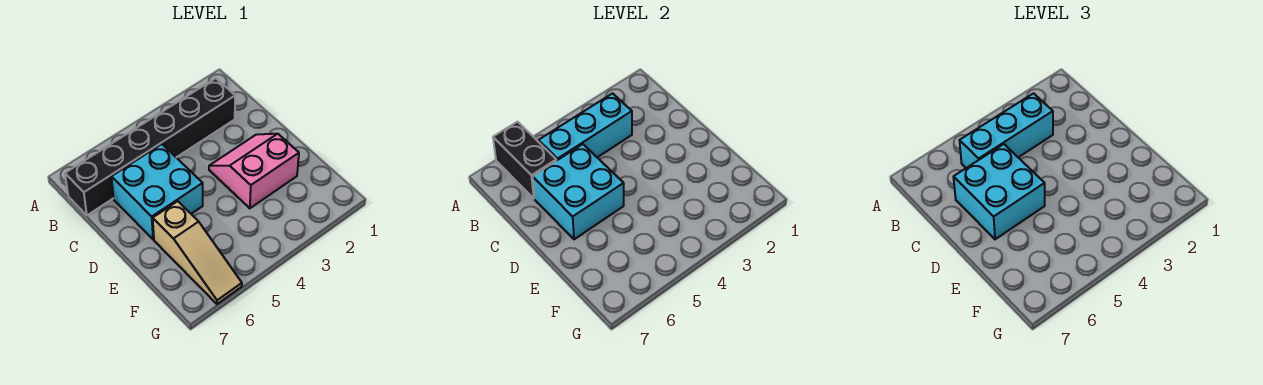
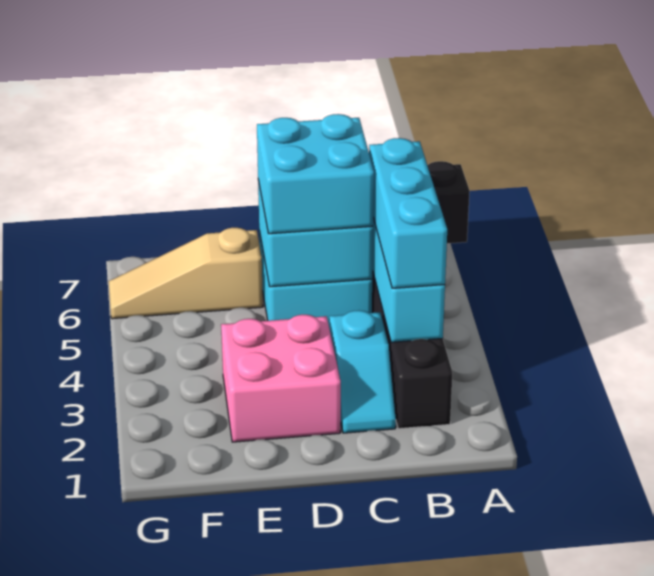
none -> cyan slope C2:C3 level 1 top 3
pink slope D2:E3 level 1 top E -> pink brick D2:E3 level 1

